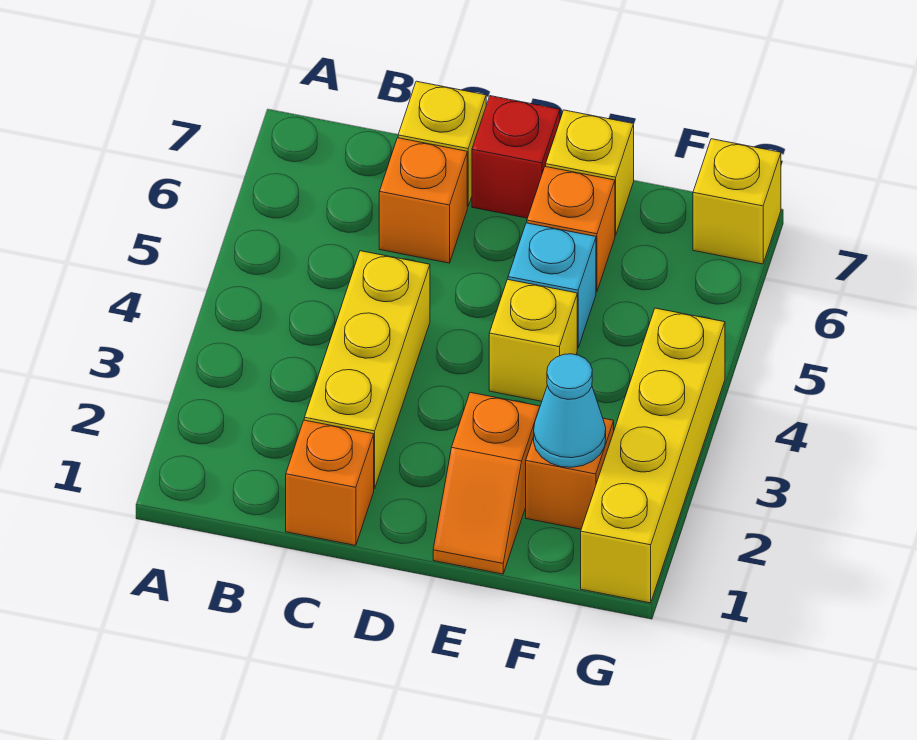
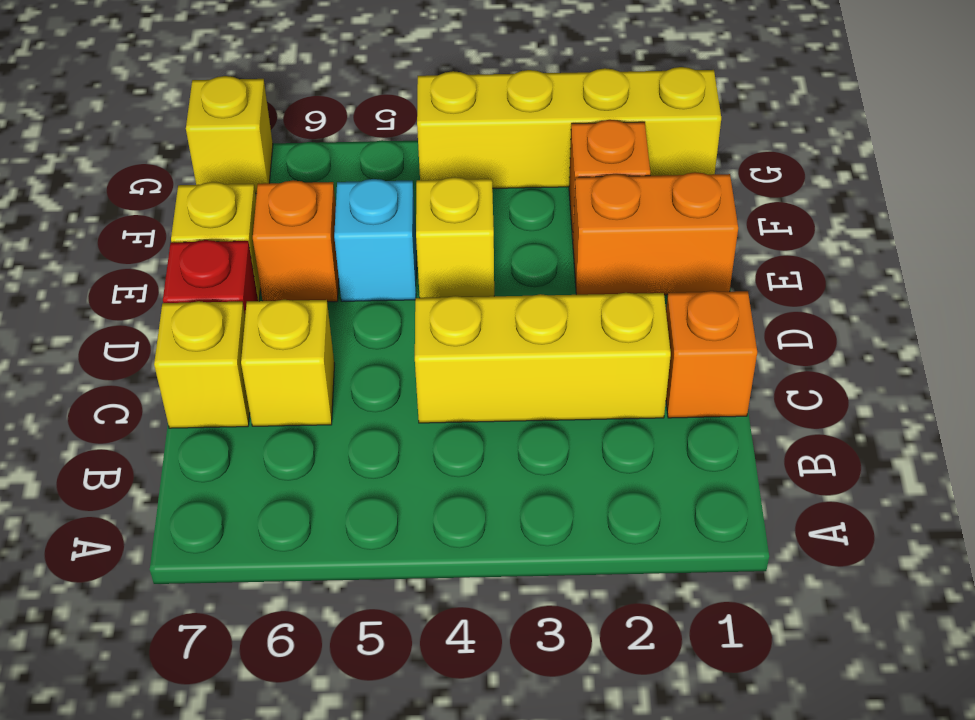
orange brick C6 level 1 -> yellow brick C6 level 1
orange slope E1:E2 level 1 top 2 -> orange brick E1:E2 level 1
cyan cone F2 level 2 -> none

